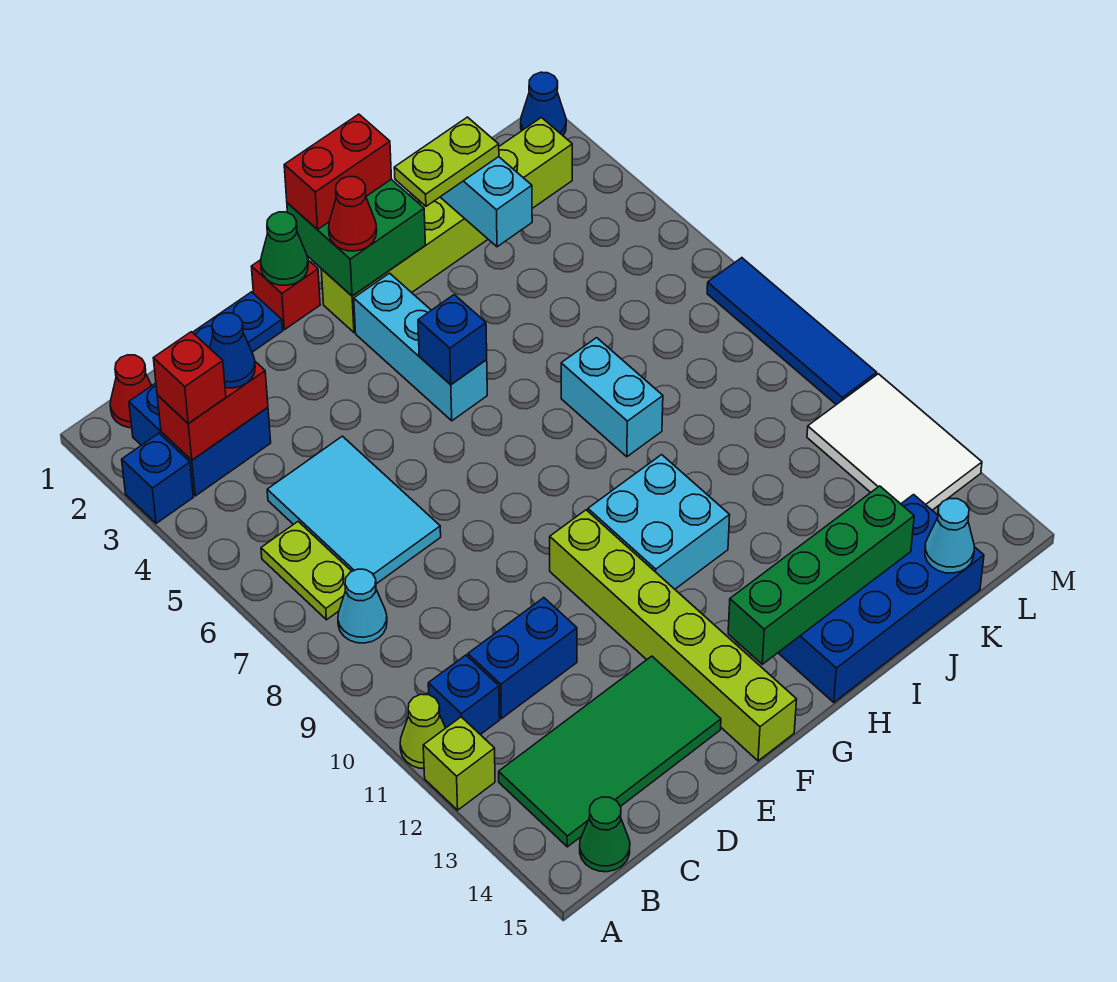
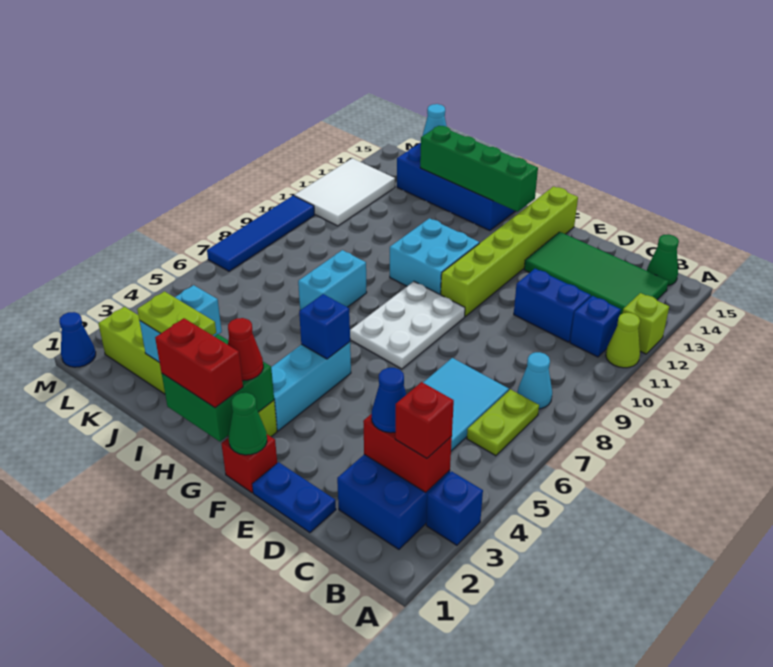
red cone B1 level 1 -> none
none -> white plate F7:G9 level 1

